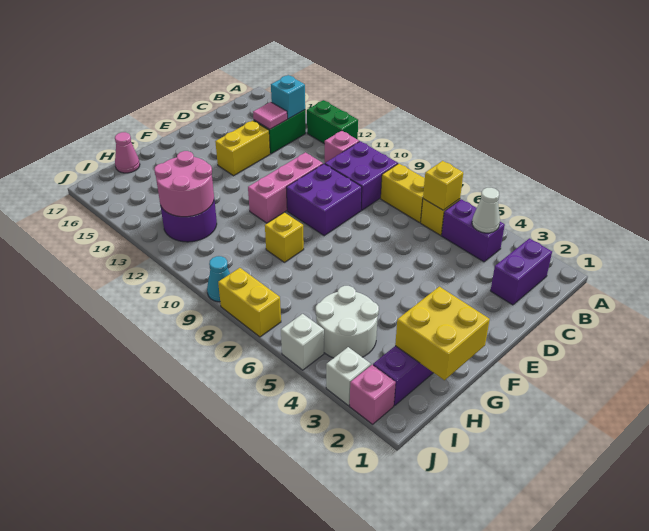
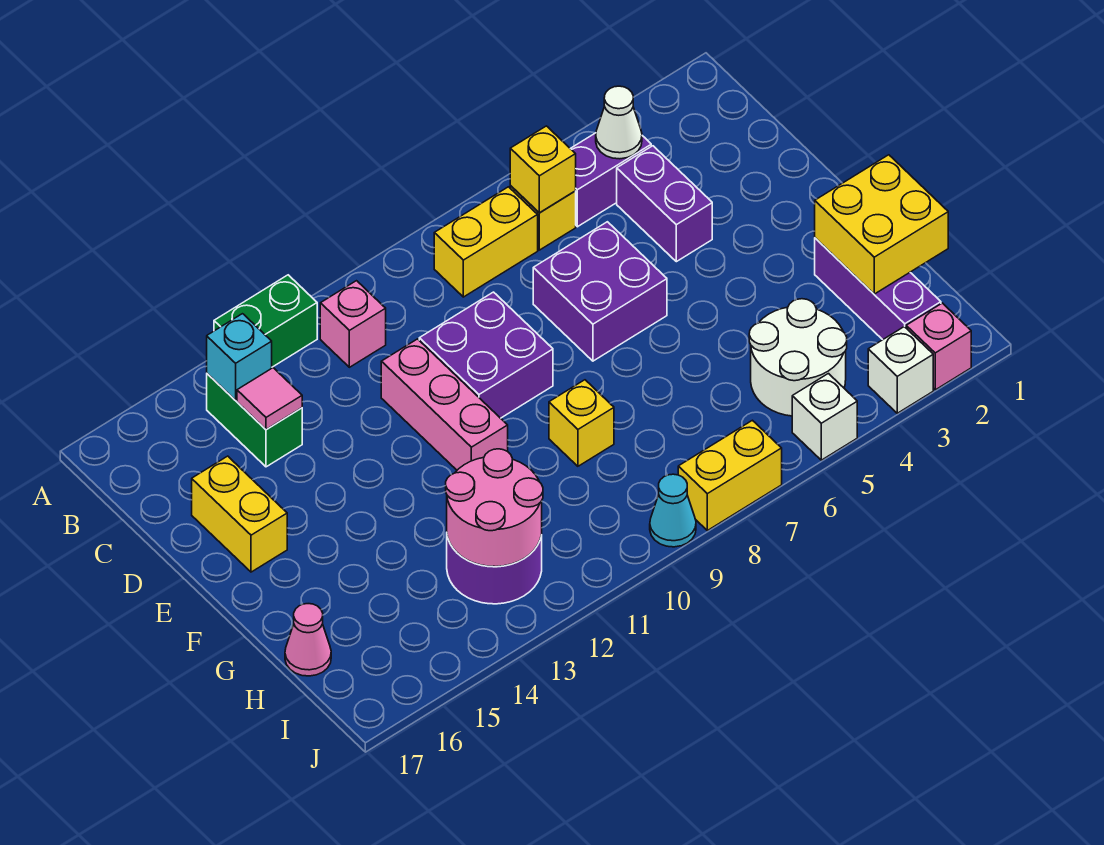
purple brick B2:C2 level 1 -> purple brick C4:D4 level 1
purple brick B9:C10 level 1 -> purple brick D6:E7 level 1
yellow brick D14:E14 level 1 -> yellow brick D16:E16 level 1

